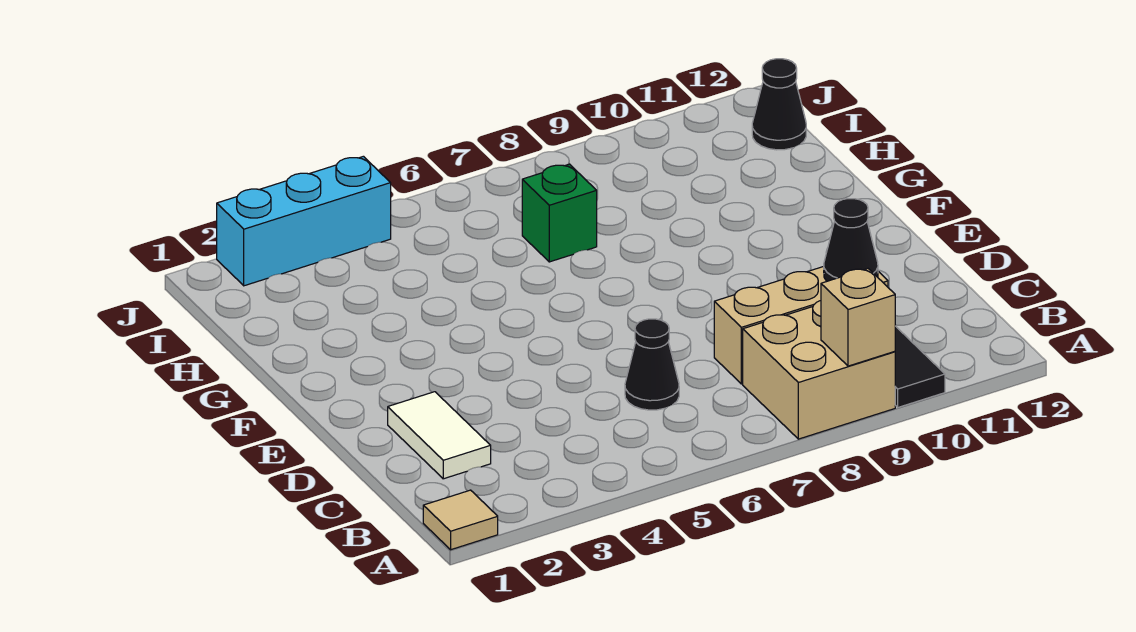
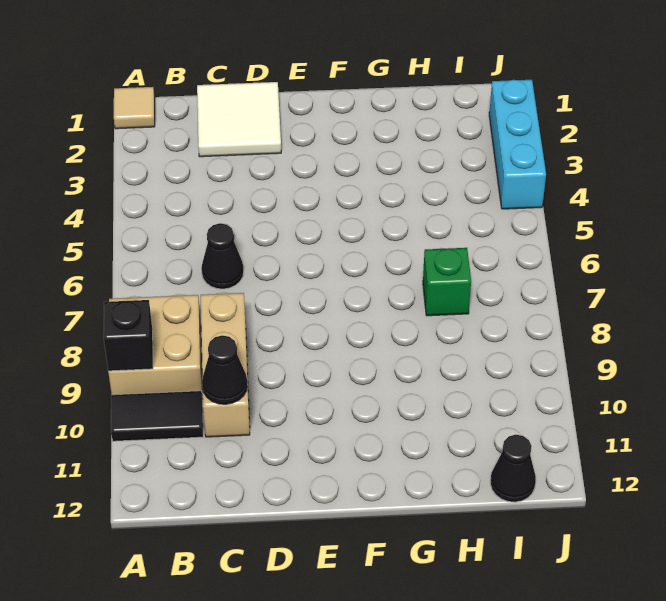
tan brick A9 level 2 -> black brick A9 level 2
white tile C2:D2 level 1 -> white tile C1:D2 level 1

